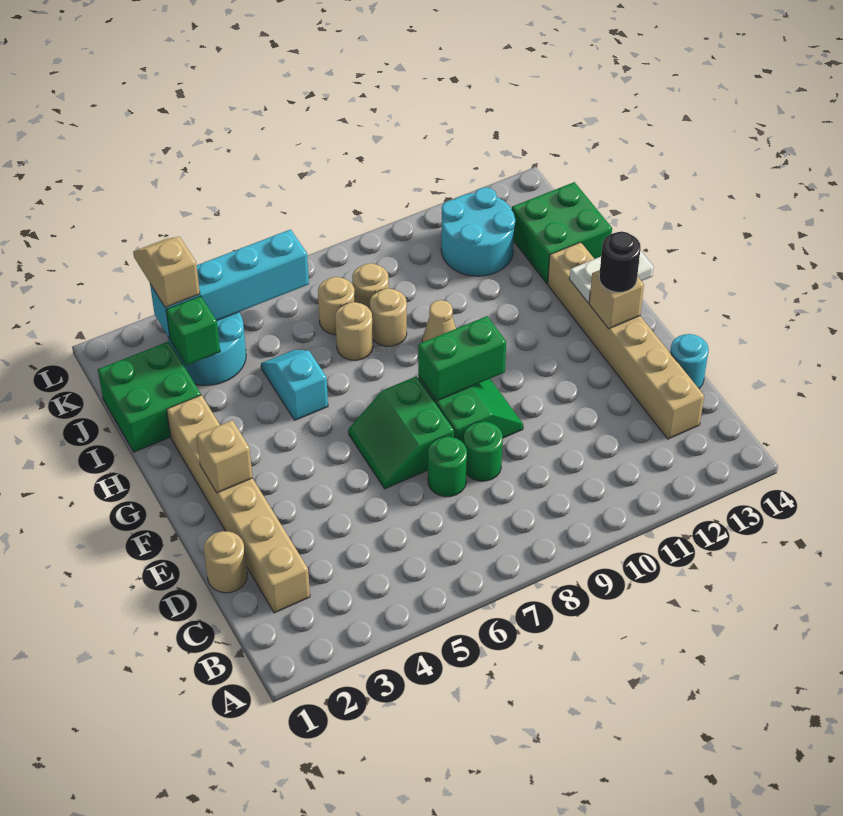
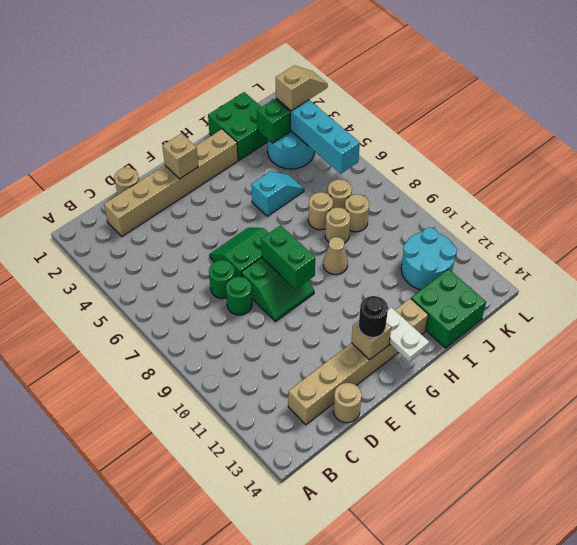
cyan round brick D14 level 1 -> tan round brick D14 level 1

